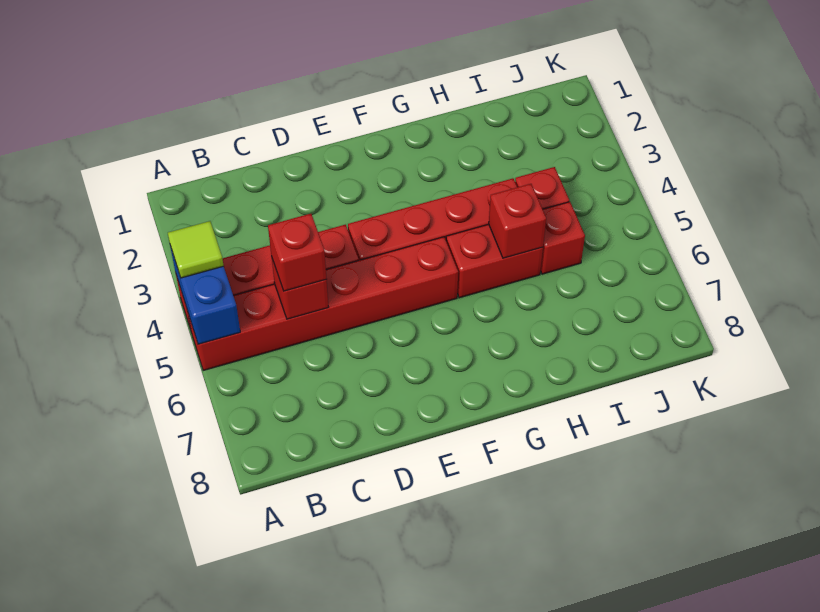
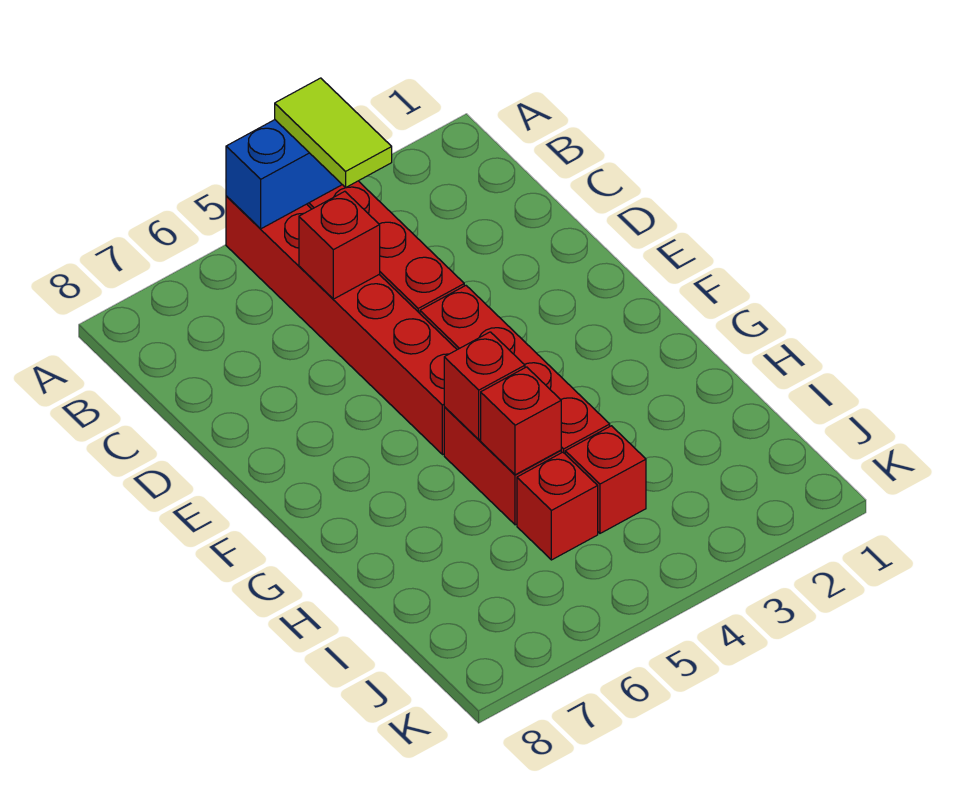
lime tile A4 level 3 -> lime tile A4:B4 level 3
red brick C5 level 3 -> red brick G5 level 2

